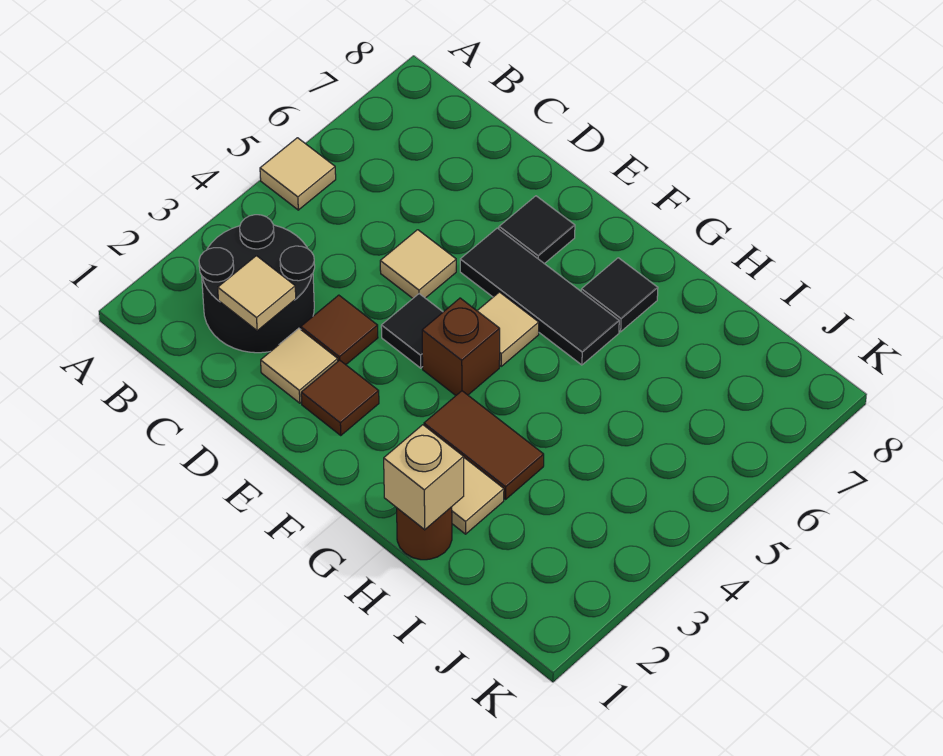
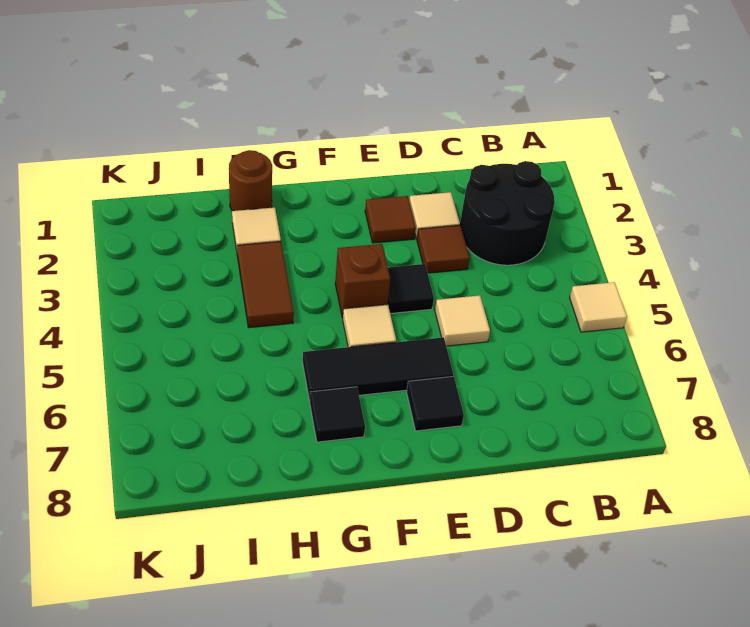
tan tile C2 level 2 -> none
brown tile G3:H3 level 1 -> brown tile H3:H4 level 1
tan brick H1 level 2 -> none

